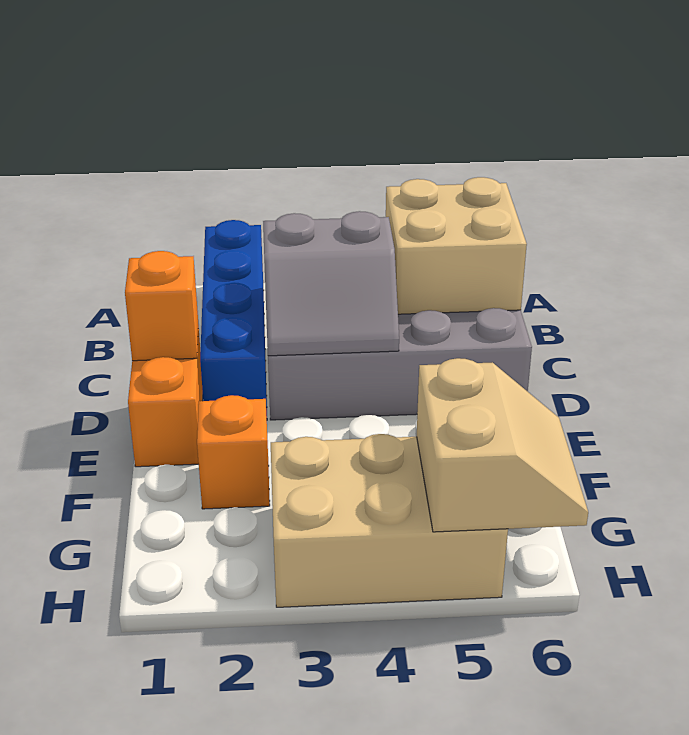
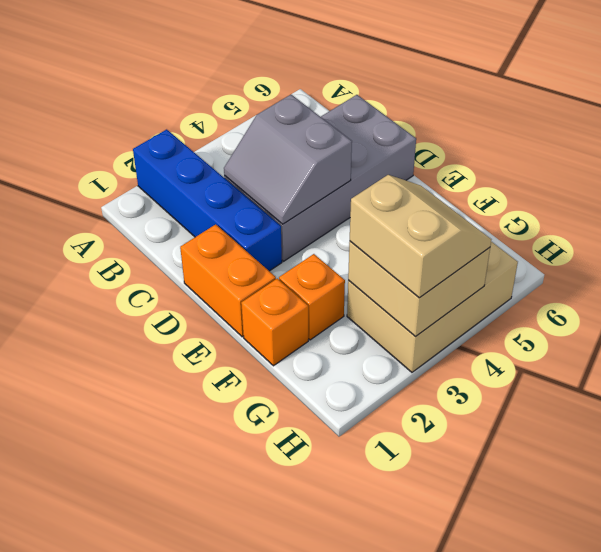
tan brick B5:C6 level 2 -> tan brick G3:H4 level 2
grey slope C3:D4 level 2 top C -> grey slope C3:D4 level 2 top 4
orange brick D1 level 2 -> orange brick F1 level 1
tan slope G5:H6 level 2 top 5 -> tan slope G3:H4 level 3 top 3

